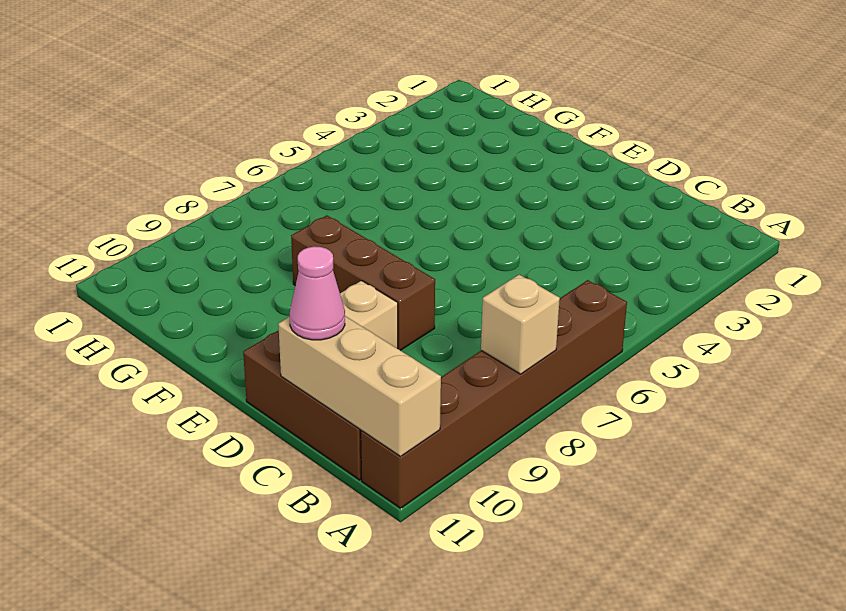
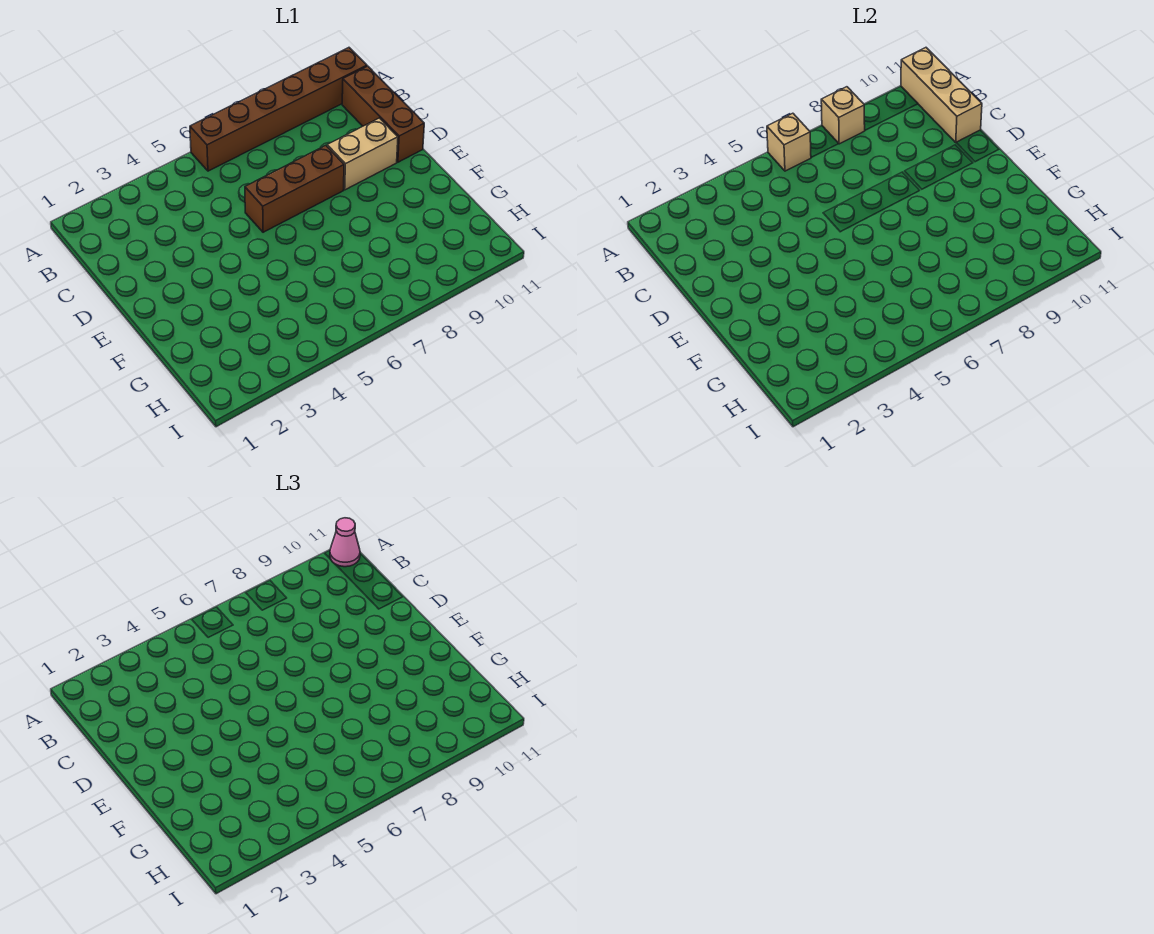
none -> tan brick A6 level 2
pink cone C11 level 3 -> pink cone A11 level 3
brown brick D8:F8 level 1 -> brown brick D6:D8 level 1

